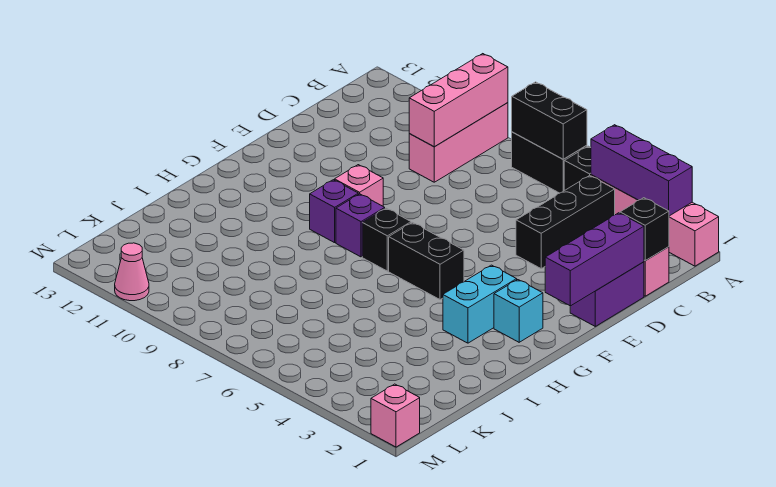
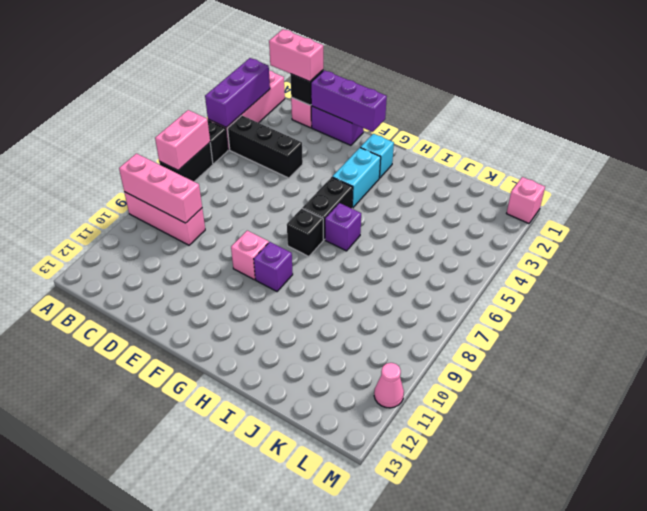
black brick A6:A7 level 2 -> pink brick A6:A7 level 2
none -> pink brick B1:C1 level 3
cyan brick G3:H3 level 1 -> cyan brick G3:G4 level 1
purple brick G8 level 1 -> purple brick H6 level 1

